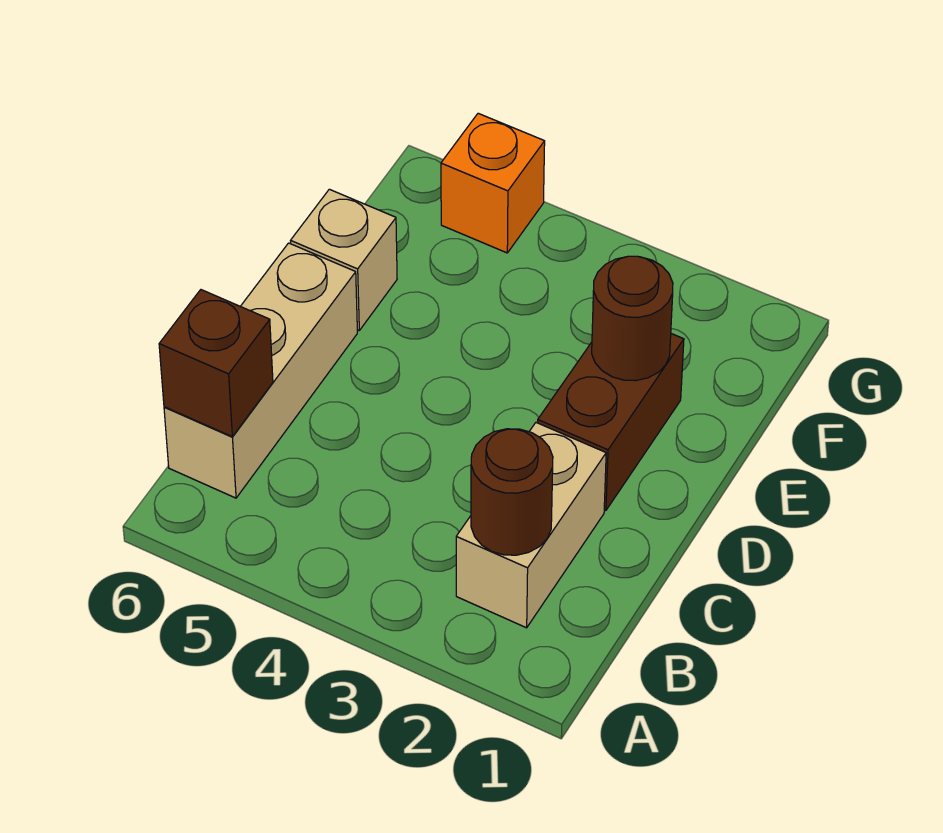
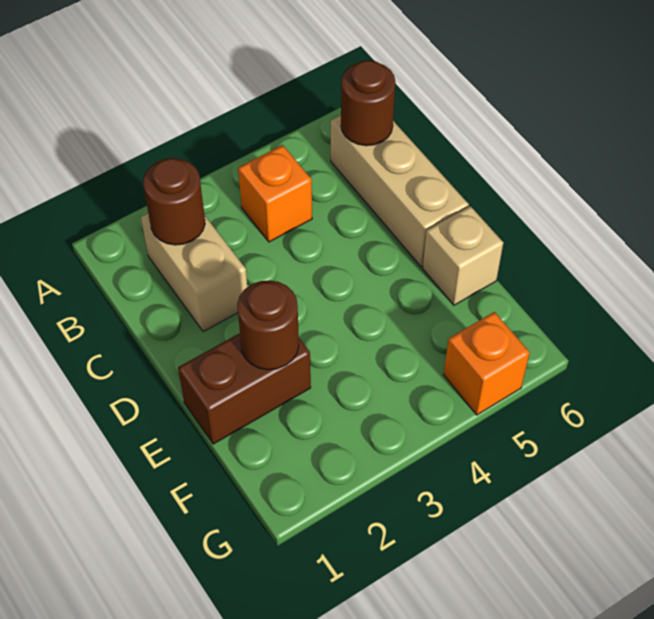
none -> orange brick B4 level 1
brown brick B6 level 2 -> brown round brick B6 level 2
brown brick D2:E2 level 1 -> brown brick E1:E2 level 1

